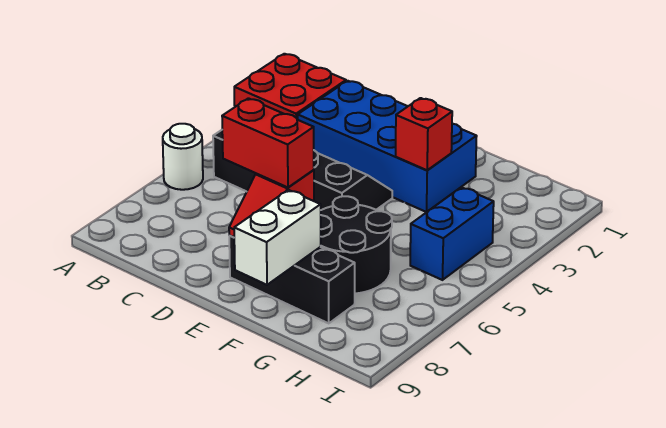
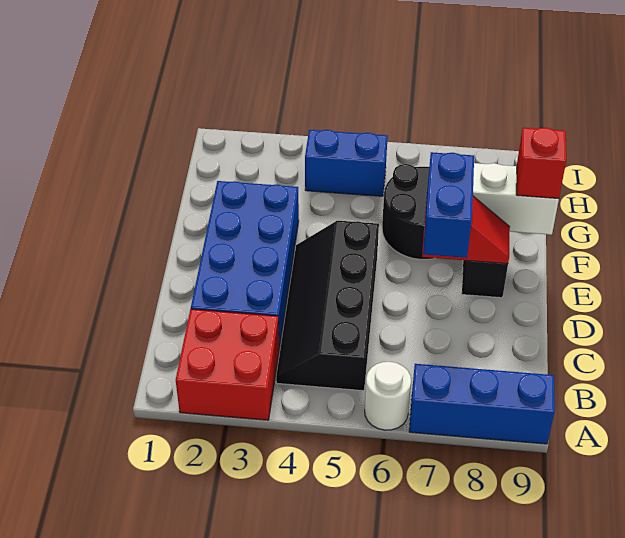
none -> blue brick A7:A9 level 1
red brick D7:E7 level 3 -> blue brick D7:E7 level 3
red brick F3 level 2 -> red brick F9 level 3

